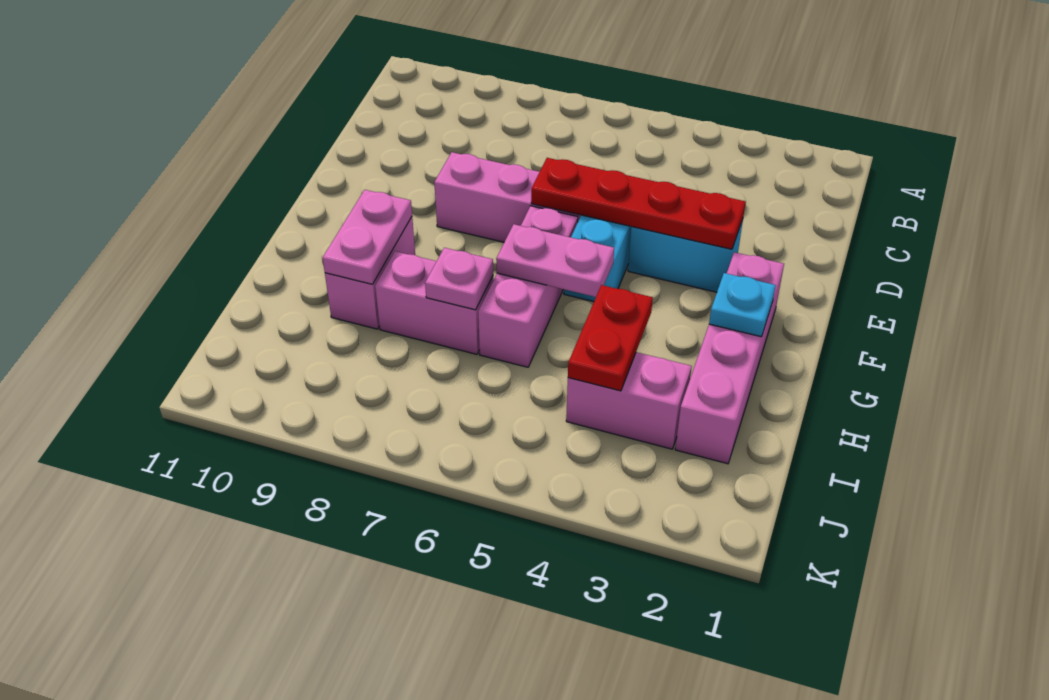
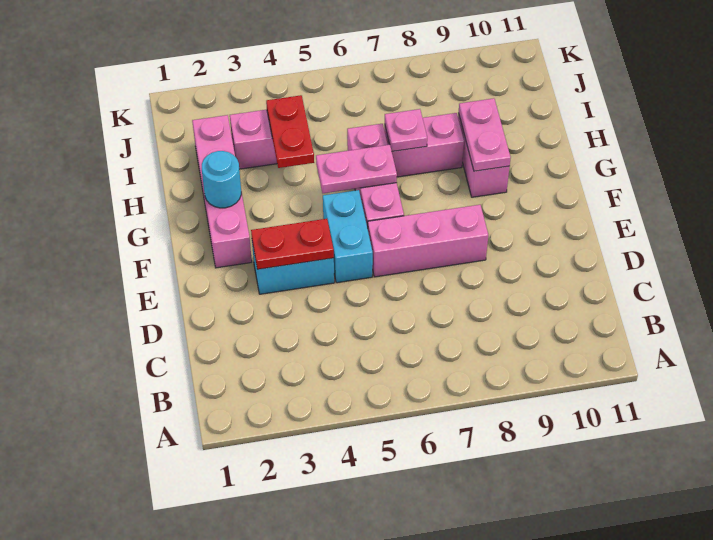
red plate E3:E6 level 2 -> red plate E3:E4 level 2
cyan plate G2 level 2 -> cyan round brick G2 level 2

